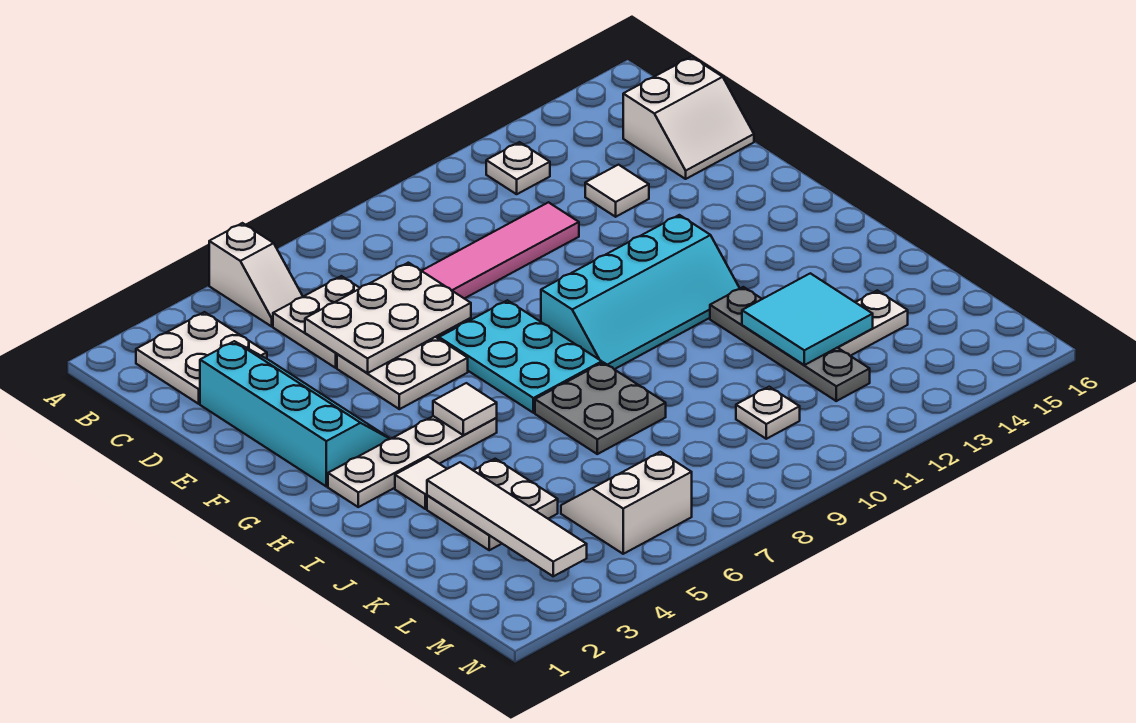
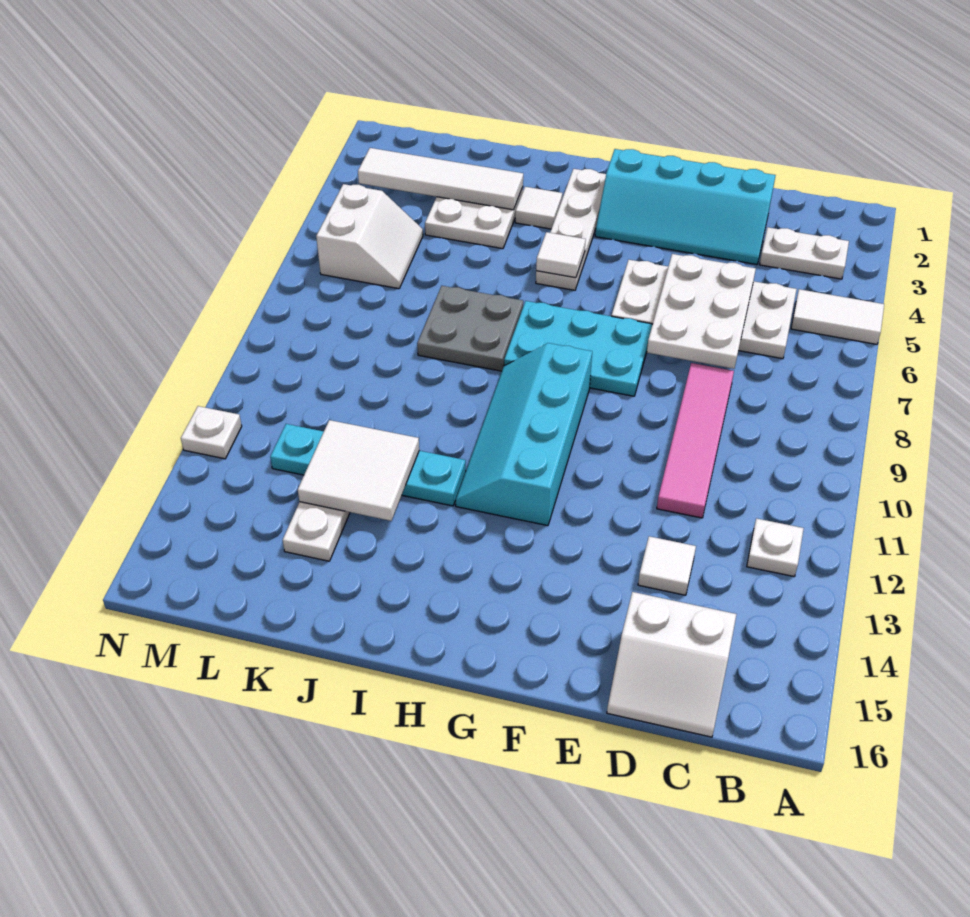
white slope A5:B5 level 1 top A -> white tile A5:B5 level 1
white plate B2:C3 level 1 -> white plate B3:C3 level 1
white slope C15:D16 level 1 top C -> white slope C15:D16 level 1 top 15
grey plate I12:L12 level 1 -> cyan plate I12:L12 level 1
cyan tile J12:K13 level 2 -> white tile J12:K13 level 2
white plate L10 level 1 -> white plate N12 level 1

